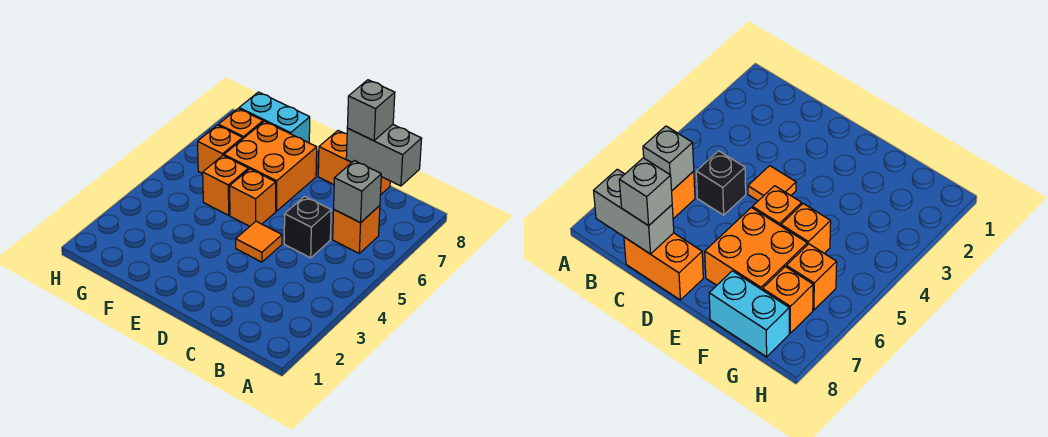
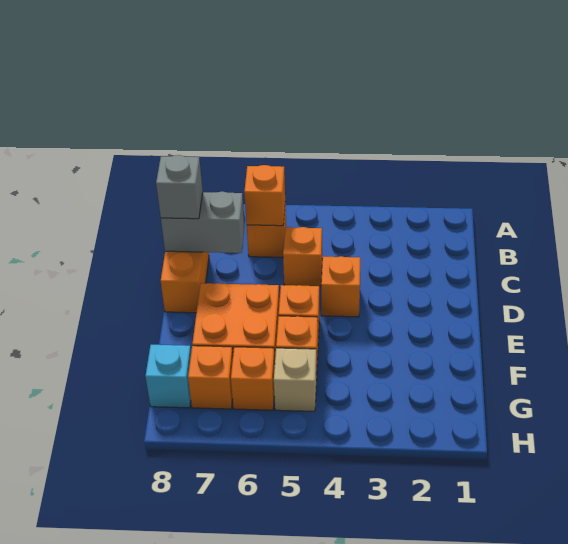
grey brick B6 level 2 -> orange brick B6 level 2
grey brick B8:C8 level 2 -> grey brick C7:C8 level 2
black brick C5 level 1 -> orange brick C5 level 1
orange tile D4 level 1 -> orange brick D4 level 1
cyan brick F8:G8 level 1 -> cyan brick G8 level 1
none -> tan brick G5 level 1

